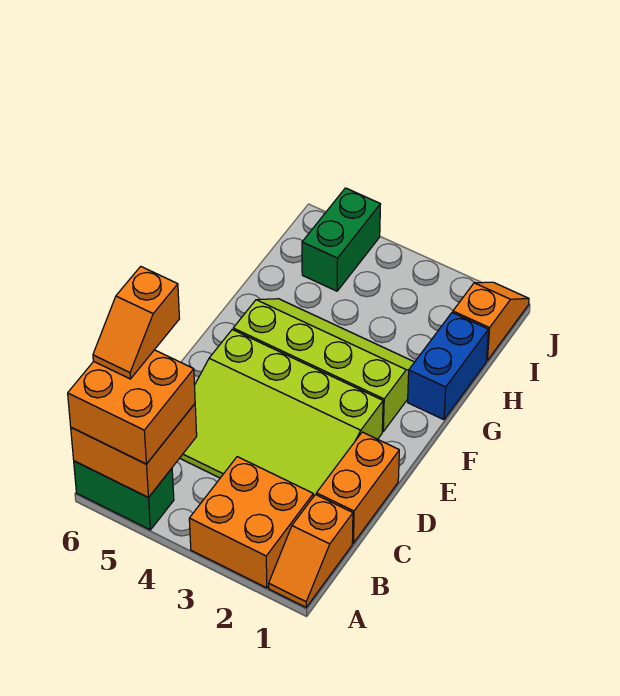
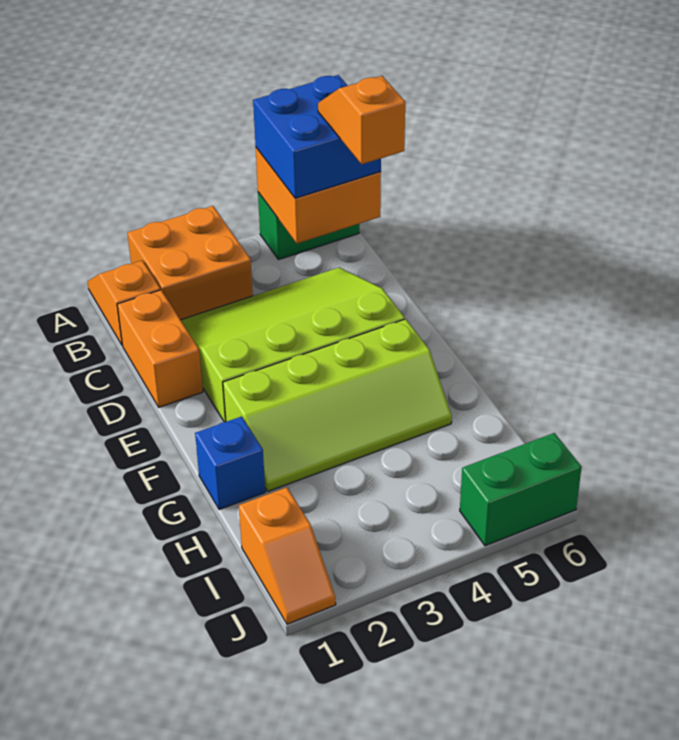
orange brick A5:B6 level 3 -> blue brick A5:B6 level 3
blue brick G1:H1 level 1 -> blue brick G1 level 1
green brick I5:J5 level 1 -> green brick J5:J6 level 1

